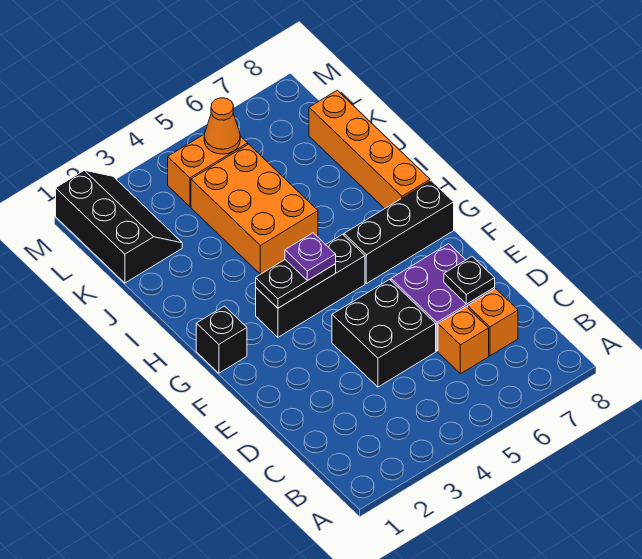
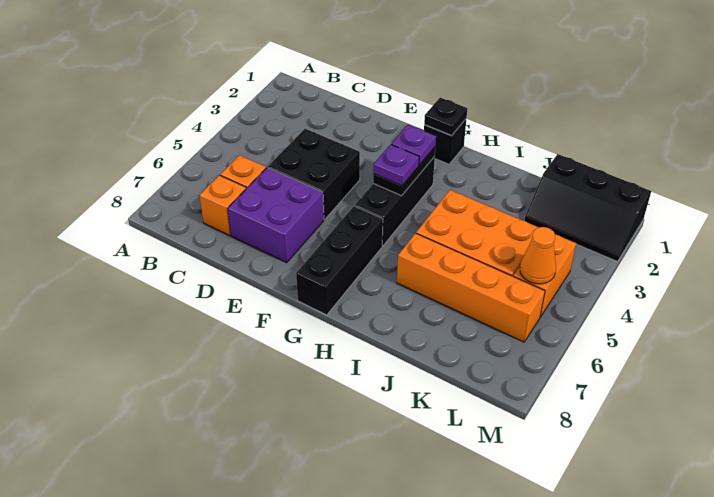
black plate D7 level 2 -> black plate G1 level 2
none -> purple plate G3 level 3
orange brick H8:K8 level 1 -> orange brick I6:L6 level 1

